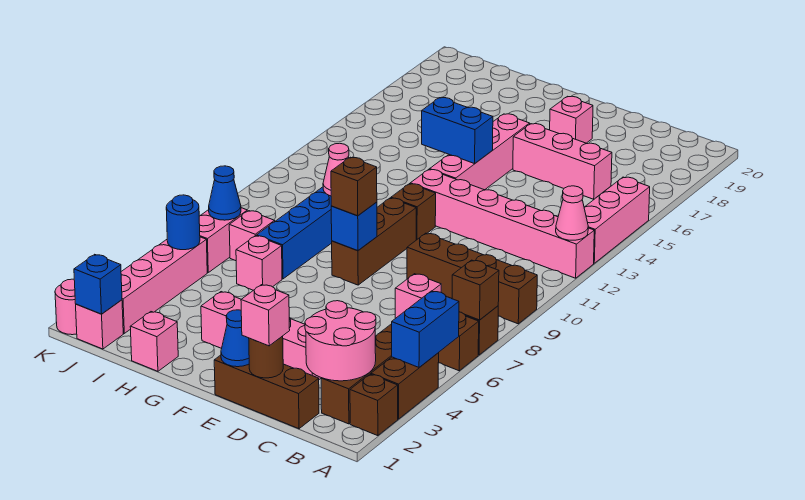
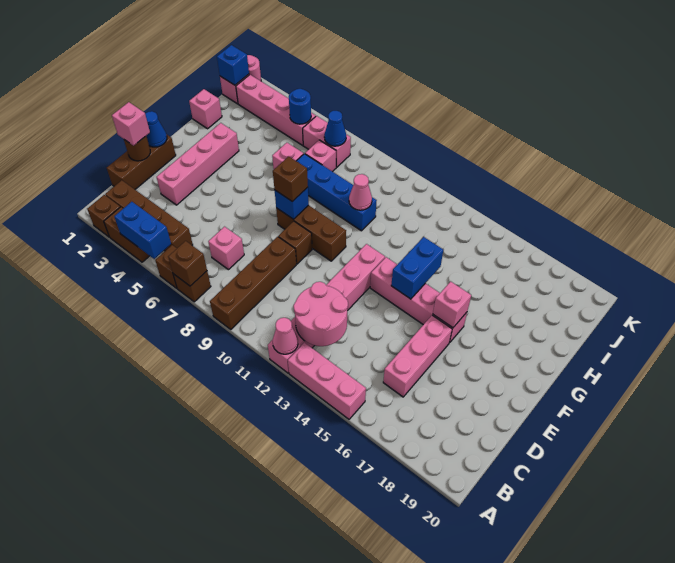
pink round brick B2:C3 level 2 -> pink round brick B12:C13 level 2
pink brick E18 level 1 -> pink brick F16 level 2
brown brick F11 level 1 -> brown brick E9 level 1

